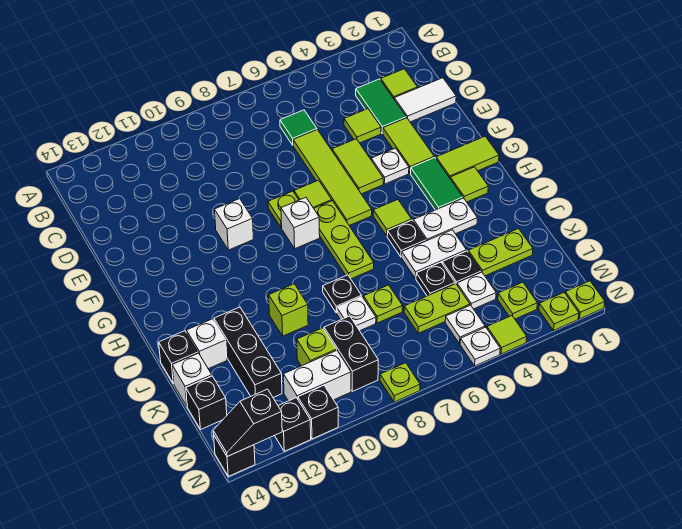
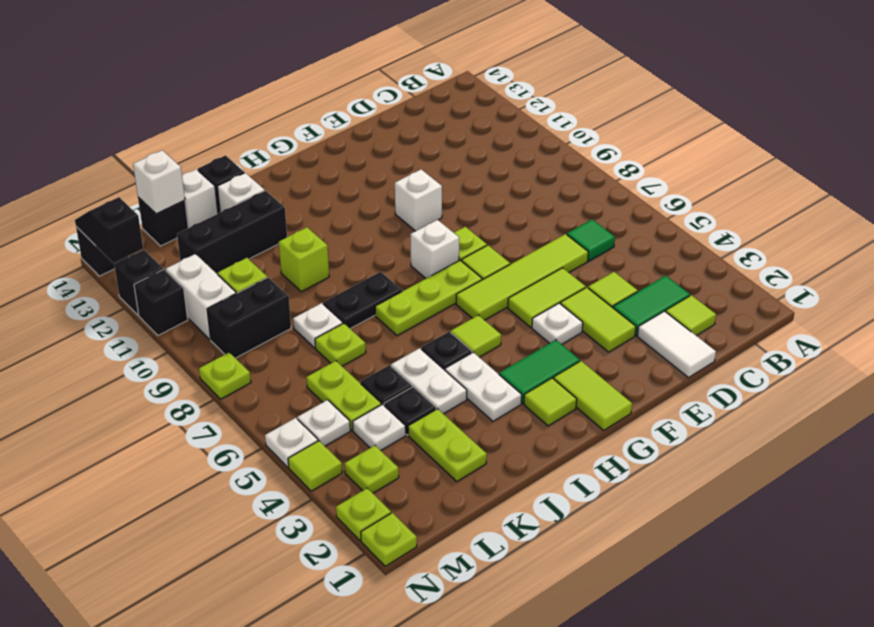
lime tile E3:F3 level 1 -> lime tile E3:E4 level 1
black plate J8 level 1 -> black plate I8:J8 level 1
none -> white brick L14 level 2

